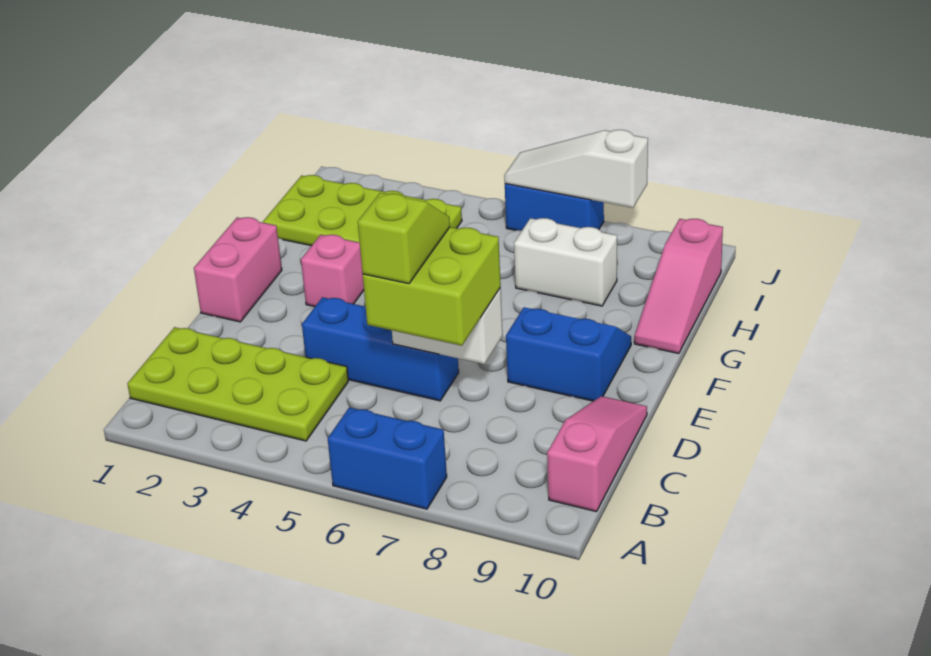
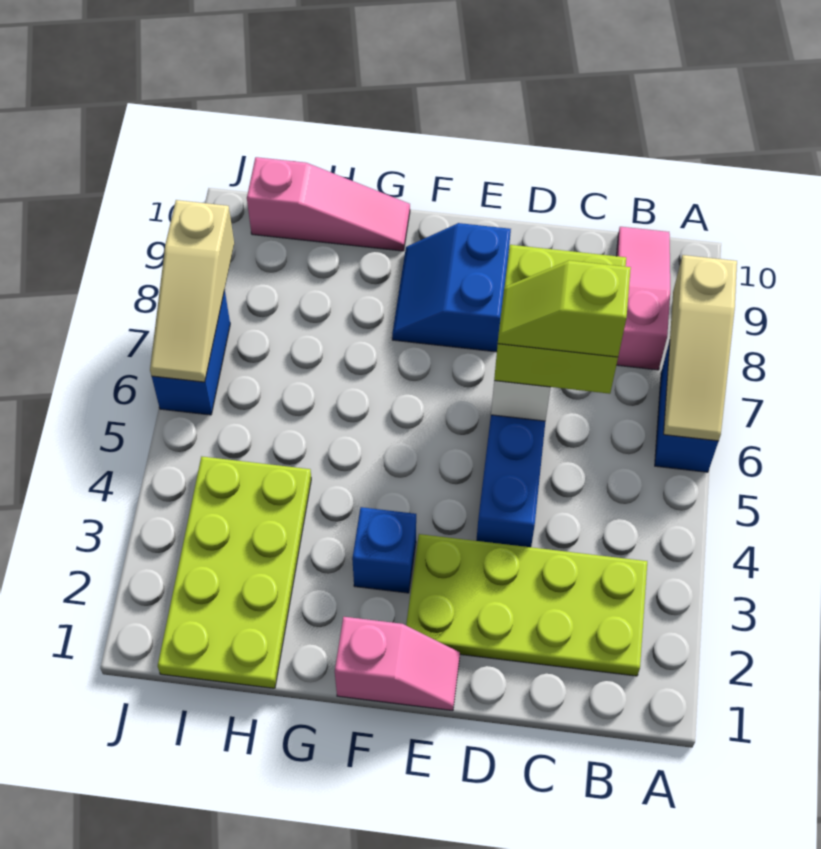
none -> tan slope A6:A8 level 2 top 8
lime plate B1:C4 level 1 -> lime plate B2:E3 level 1
pink slope B10:D10 level 1 top B -> pink slope B8:B10 level 1 top 8
pink brick E1:F1 level 1 -> pink slope E1:F1 level 1 top F
pink brick F3 level 1 -> blue brick F3 level 1
white brick H7:H8 level 1 -> none
white slope J6:J8 level 2 top 8 -> tan slope J6:J8 level 2 top 8

